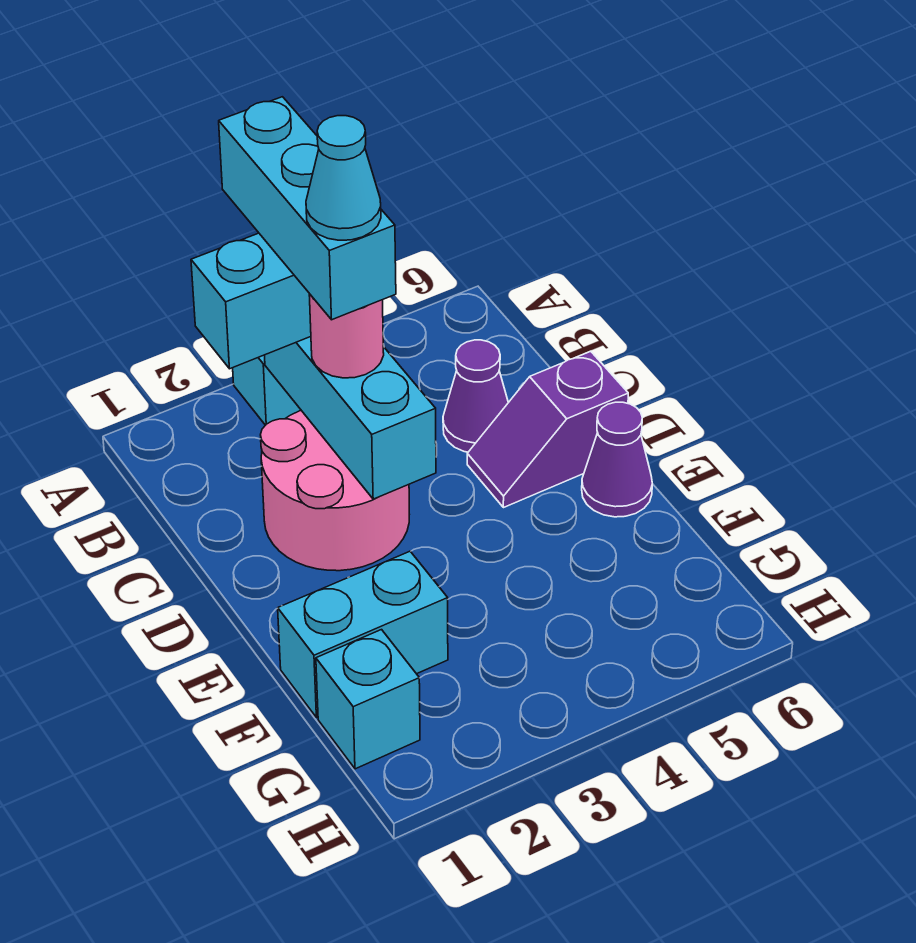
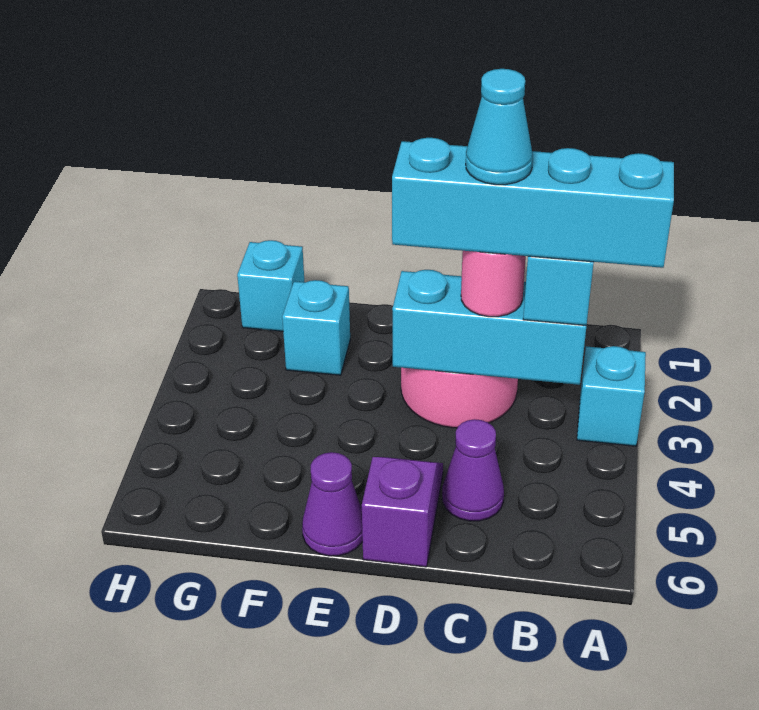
cyan brick A3:C3 level 4 -> cyan brick A3:D3 level 4
cyan brick F1:F2 level 1 -> cyan brick F2 level 1

